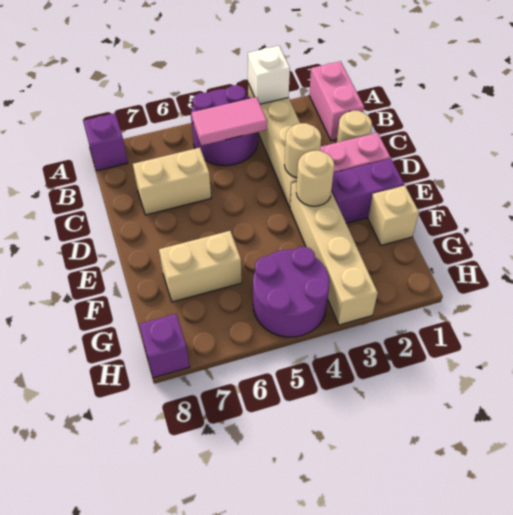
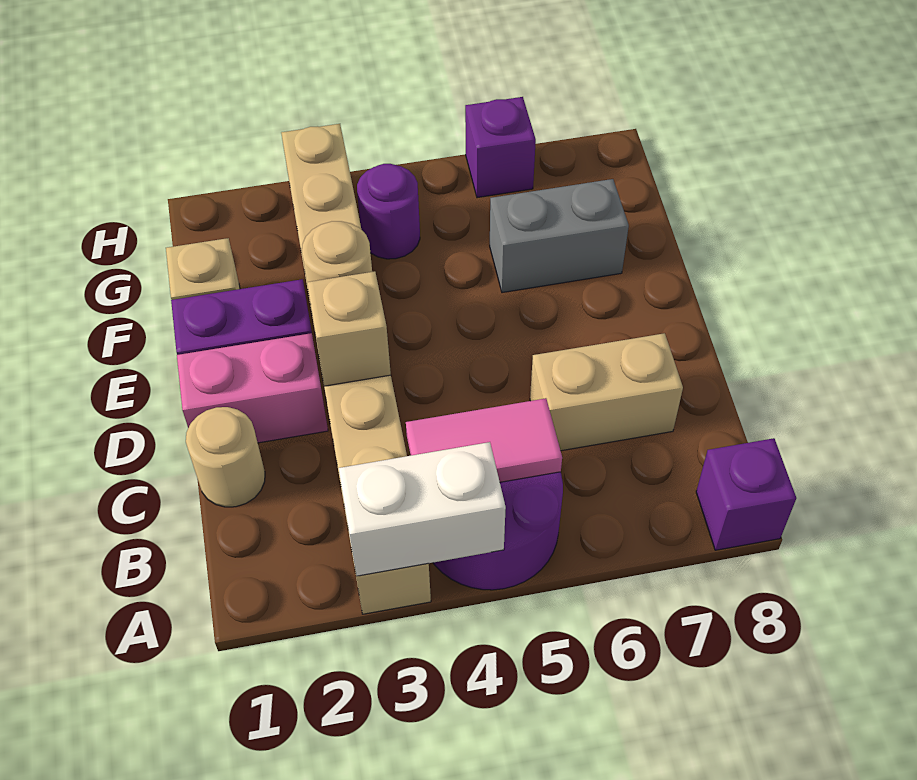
pink brick A1:B1 level 1 -> none
white brick A3 level 2 -> white brick A3:A4 level 2
tan round brick D3 level 2 -> tan brick D3 level 2
tan brick F6:F7 level 1 -> grey brick F6:F7 level 1
purple round brick G4:H5 level 1 -> purple round brick G4 level 1
purple brick H8 level 1 -> purple brick H6 level 1

